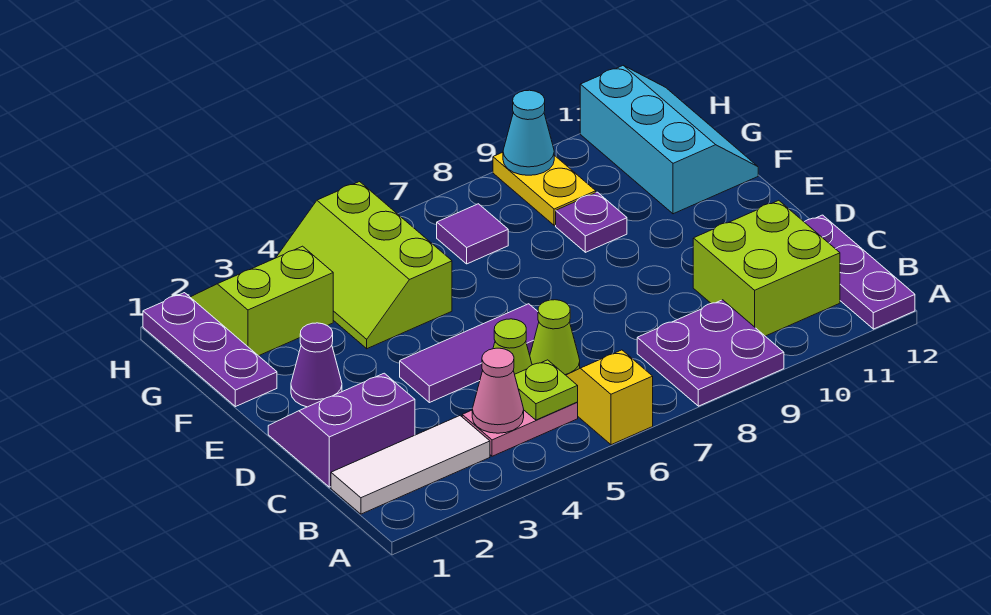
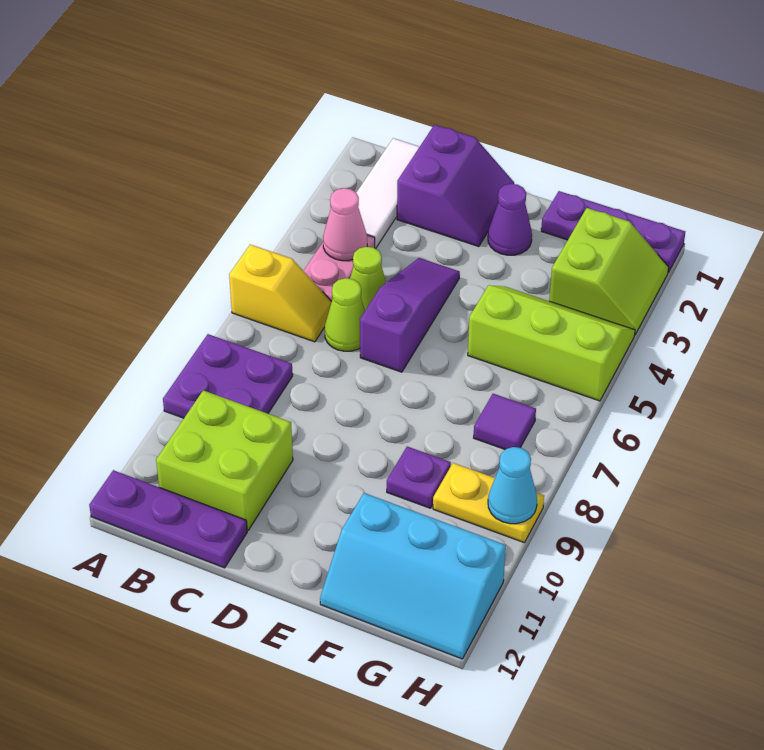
lime plate B5 level 2 -> none
purple tile D4:D6 level 1 -> purple slope D4:D6 level 1 top 6

